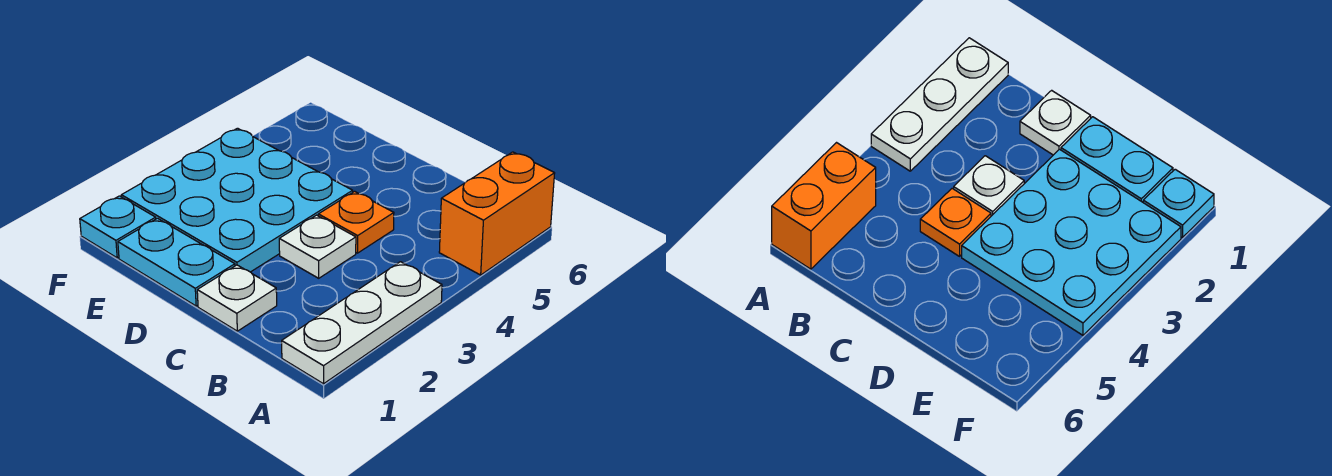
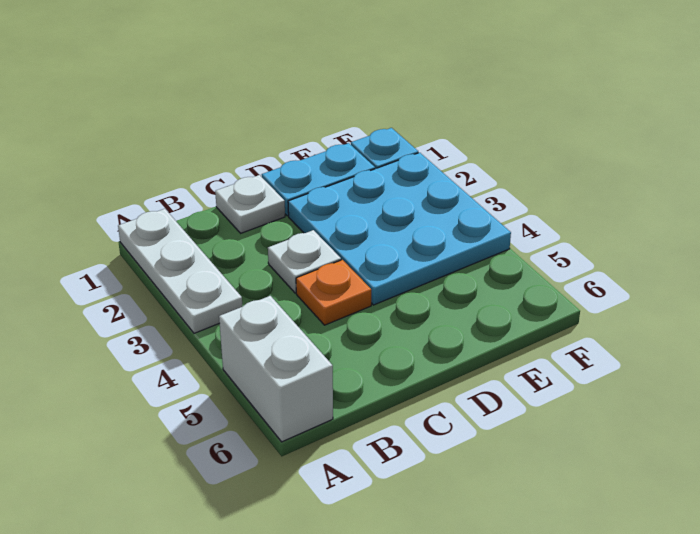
orange brick A5:A6 level 1 -> white brick A5:A6 level 1

